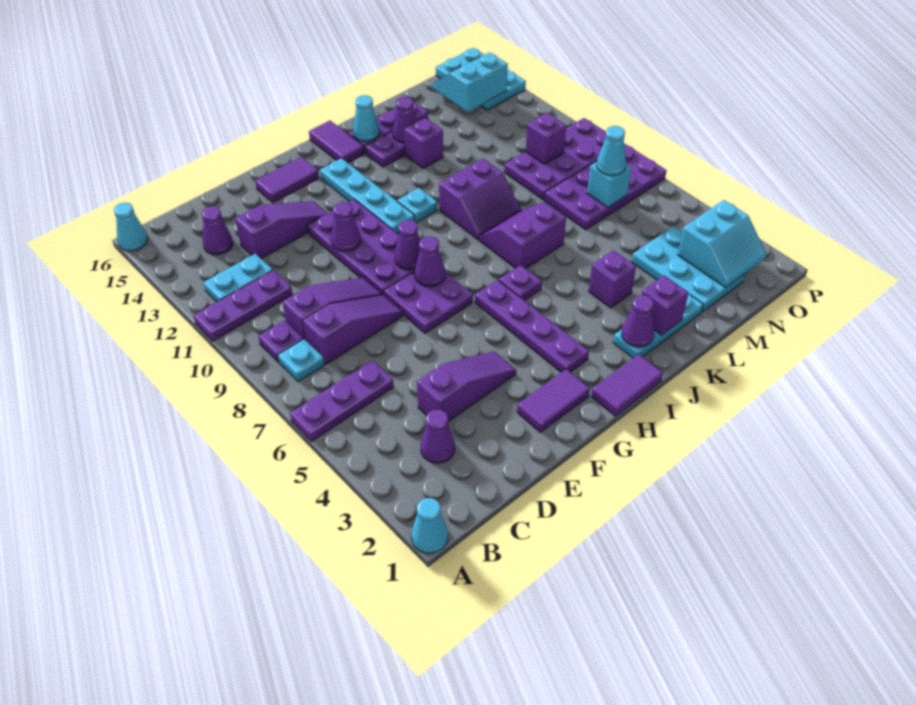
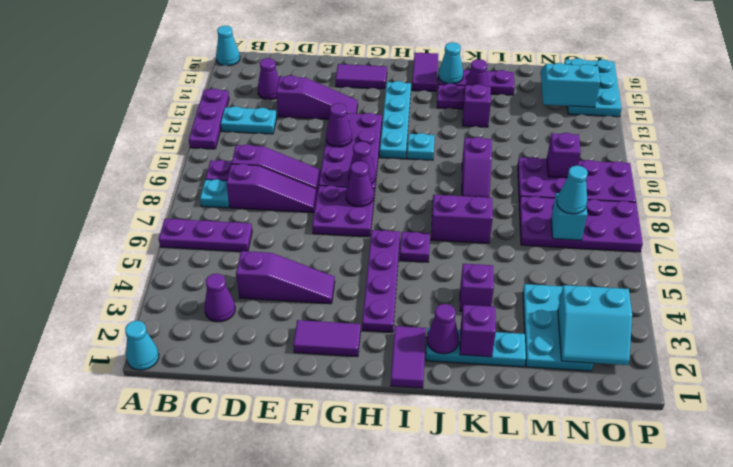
purple plate A11:C11 level 1 -> purple plate A11:A13 level 1
purple tile H1:I1 level 1 -> purple tile I1:I2 level 1
purple slope J9:K10 level 1 top 10 -> purple slope K9:K10 level 1 top 10

